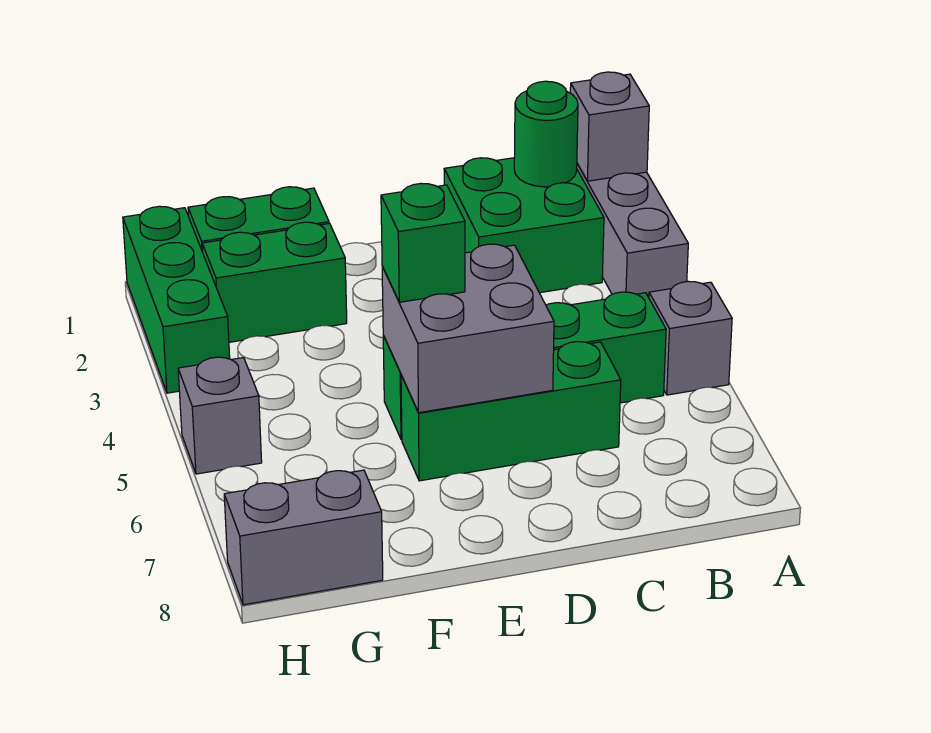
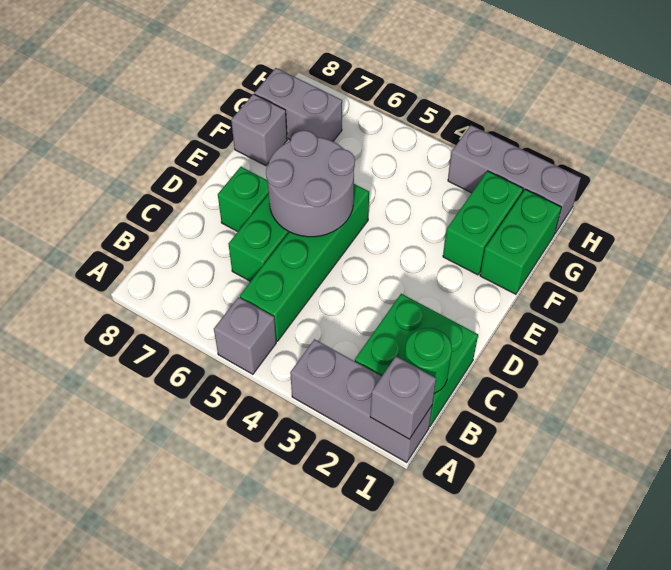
grey brick D5:E6 level 2 -> grey round brick D5:E6 level 2
green brick E5 level 3 -> green brick D7 level 1
grey brick G8:H8 level 1 -> grey brick G7:G8 level 1
green brick H1:H3 level 1 -> grey brick H1:H3 level 1
grey brick H5 level 1 -> grey brick F8 level 1

